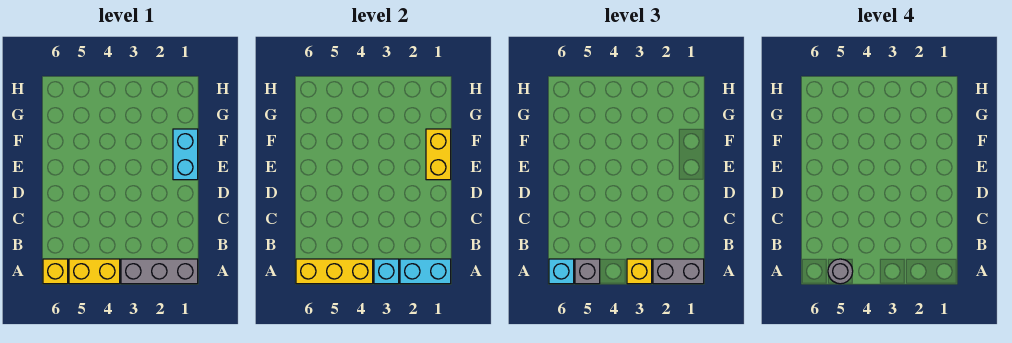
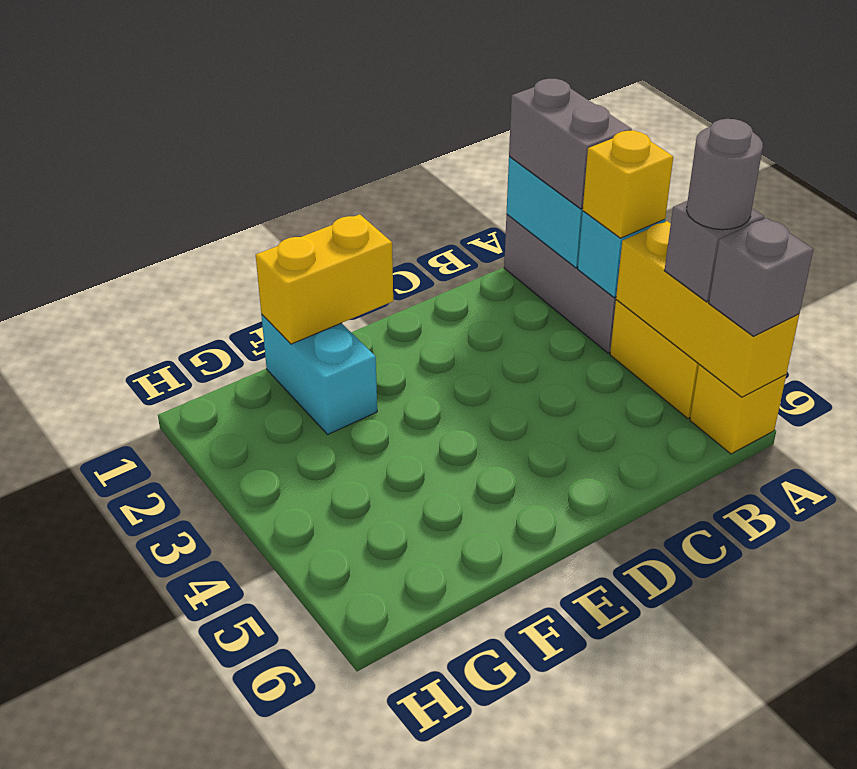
cyan brick A6 level 3 -> grey brick A6 level 3
cyan brick E1:F1 level 1 -> cyan brick F1:F2 level 1

